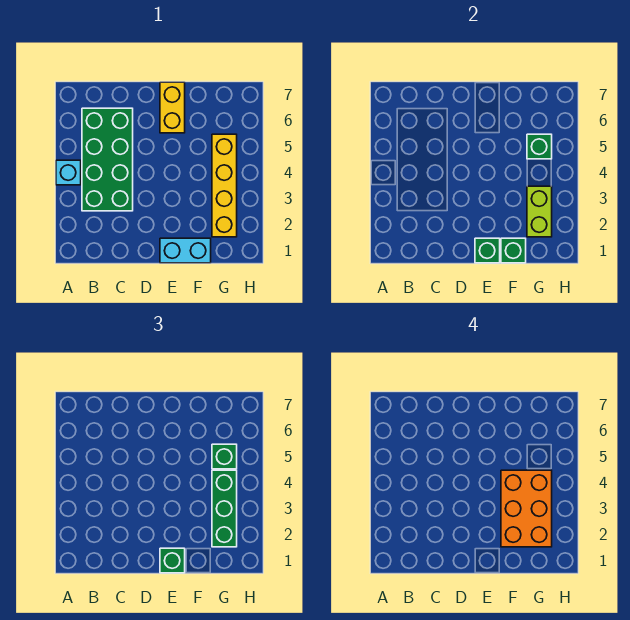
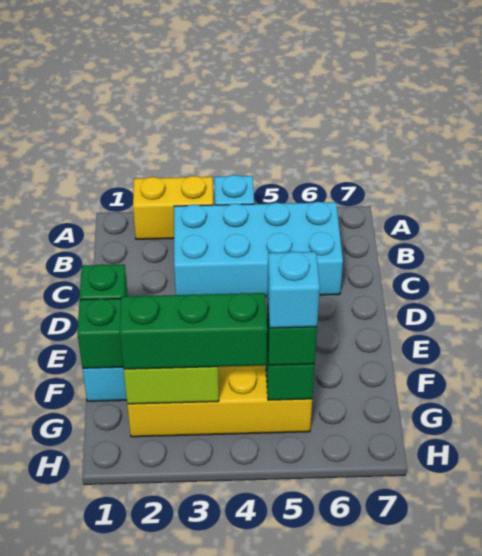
green brick B3:C6 level 1 -> cyan brick B3:C6 level 1
green brick E1 level 3 -> none
yellow brick E6:E7 level 1 -> yellow brick A2:A3 level 1
orange brick F2:G4 level 4 -> none
none -> cyan brick G5 level 4

